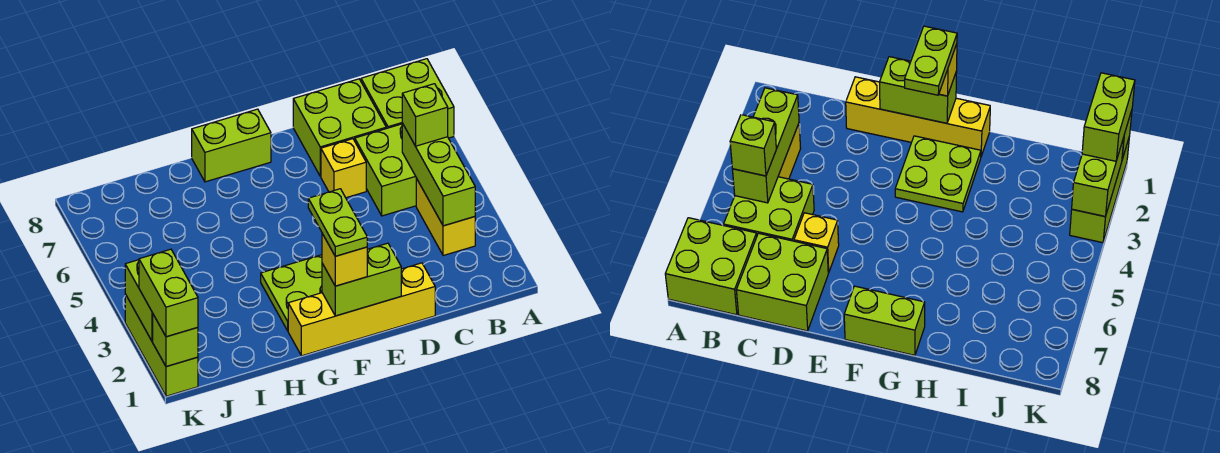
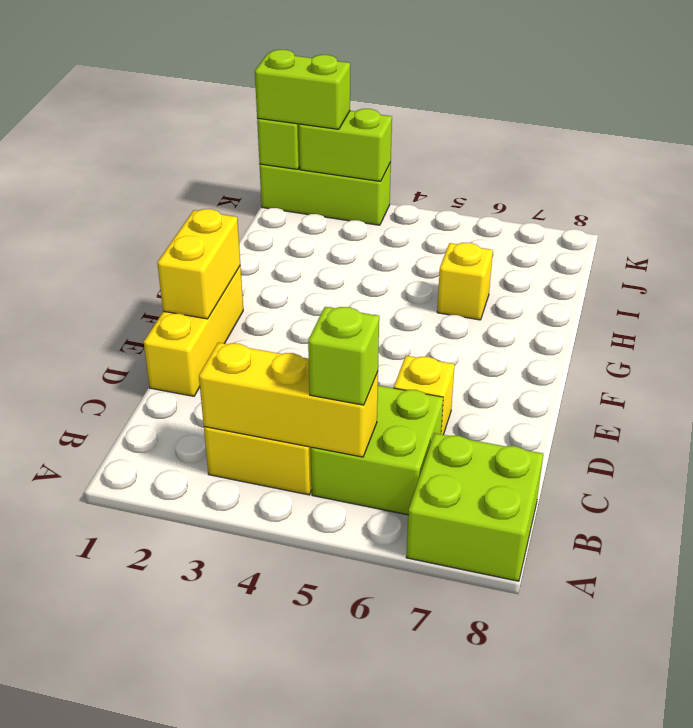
lime brick B3:B5 level 2 -> yellow brick B3:B5 level 2
lime brick C7:D8 level 1 -> none
yellow brick D1:G1 level 1 -> yellow brick D1:F1 level 1
lime brick E1:F1 level 2 -> yellow brick E1:F1 level 2
yellow brick F1 level 3 -> yellow brick H6 level 1
lime plate F1:F2 level 4 -> none
lime plate F2:G3 level 1 -> none
lime brick F8:G8 level 1 -> none

